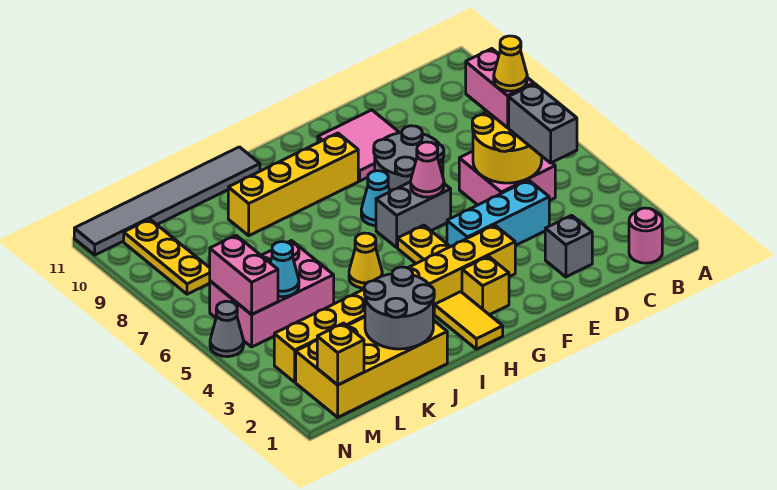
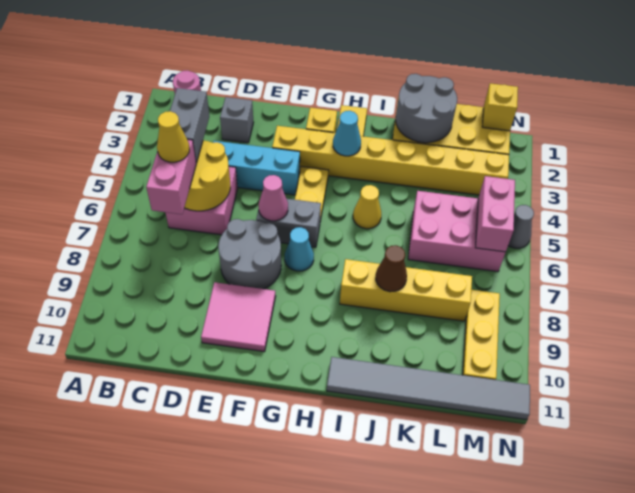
yellow brick G9:J9 level 1 -> yellow brick I8:L8 level 1
none -> brown cone J8 level 2
cyan cone L5 level 2 -> cyan cone H3 level 2

